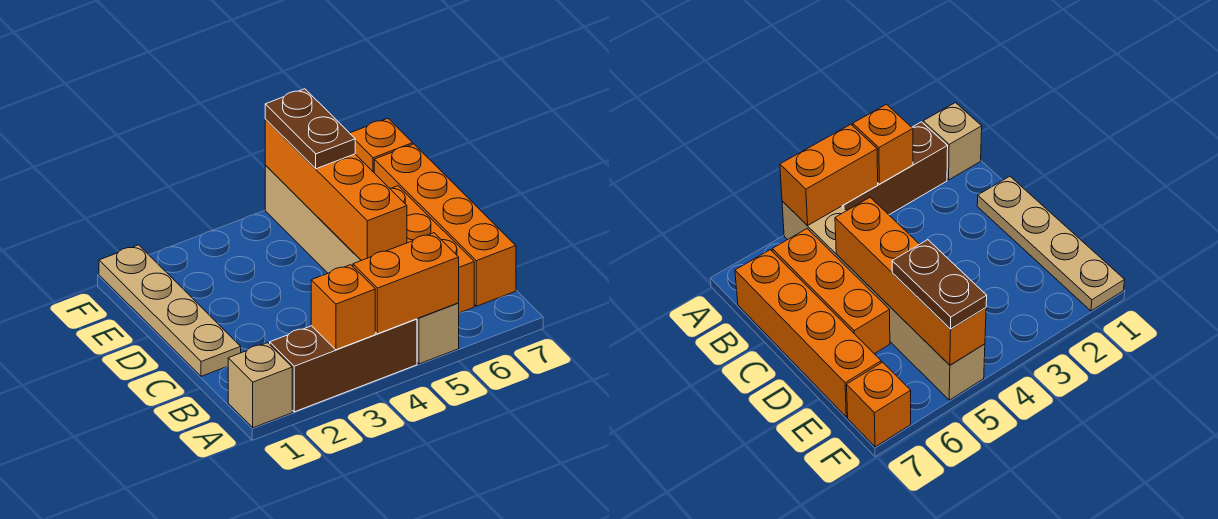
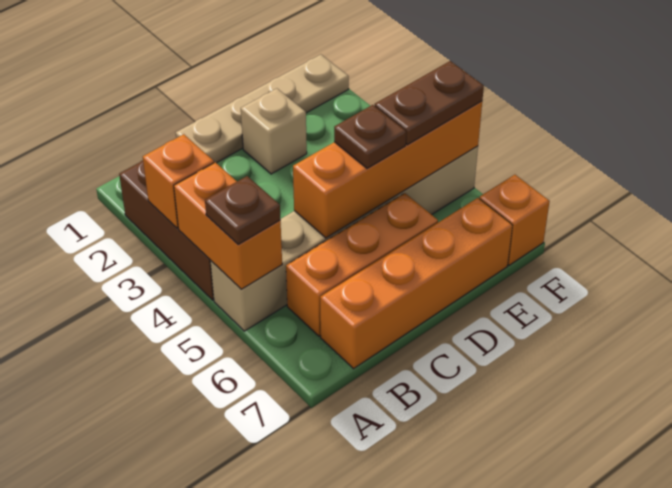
tan brick A1 level 1 -> tan brick D2 level 1
none -> brown plate A5 level 3
none -> brown plate D5 level 3

